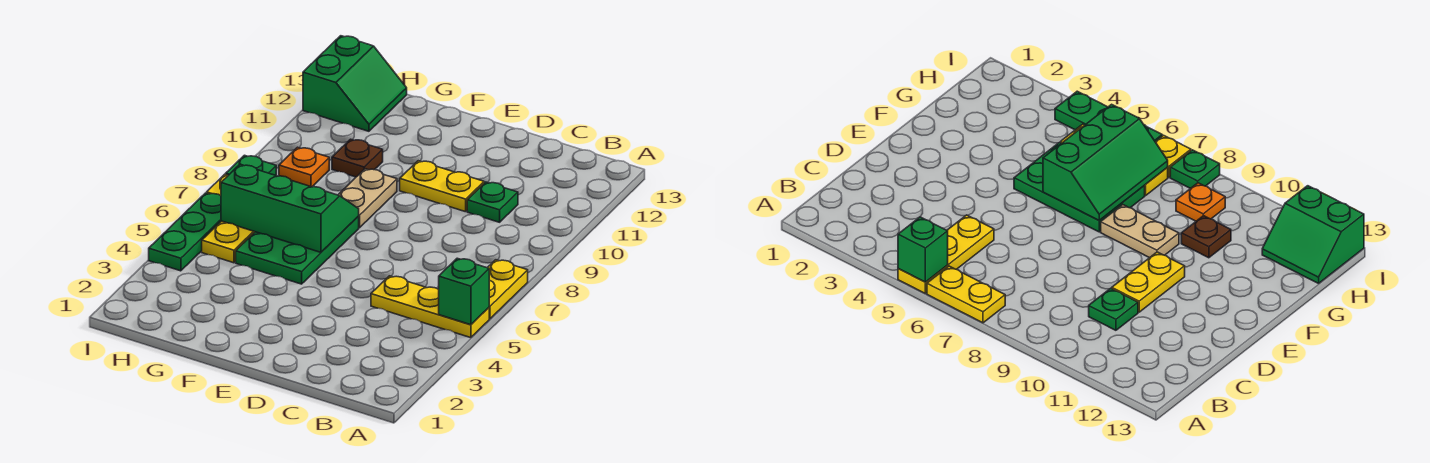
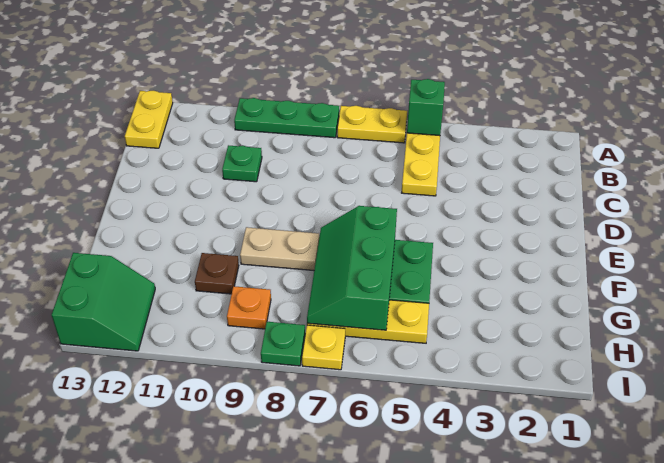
yellow plate D10:E10 level 1 -> yellow plate A13:B13 level 1
green slope H12:I13 level 1 top I -> green slope H12:I13 level 1 top 13
green plate I4:I6 level 1 -> green plate A8:A10 level 1

